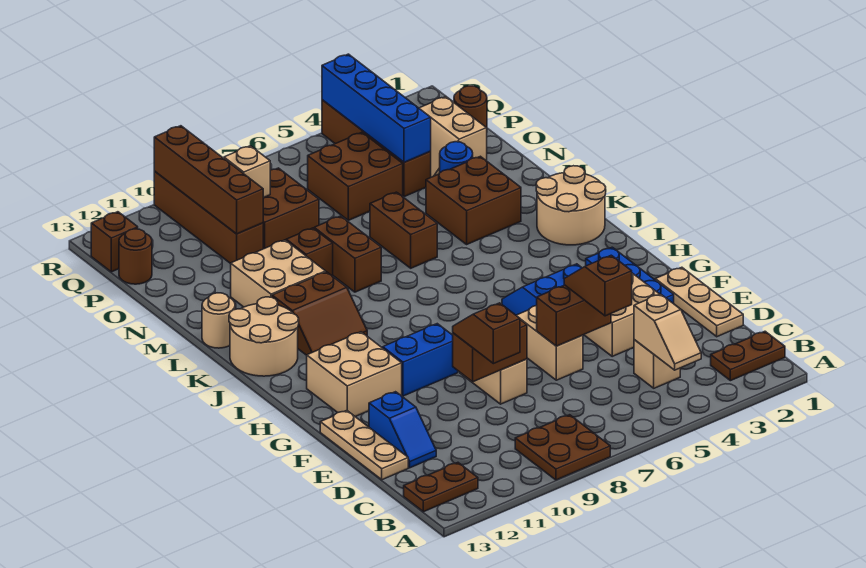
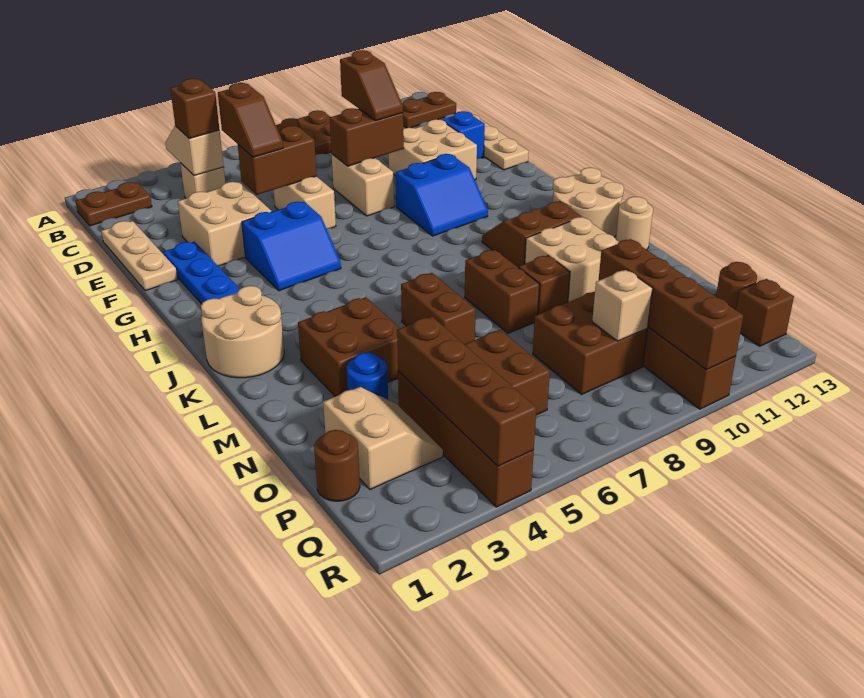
none -> brown brick C4 level 3
tan brick G11:H12 level 1 -> tan brick E10:F11 level 1
blue brick O4:R4 level 2 -> brown brick O4:R4 level 2

